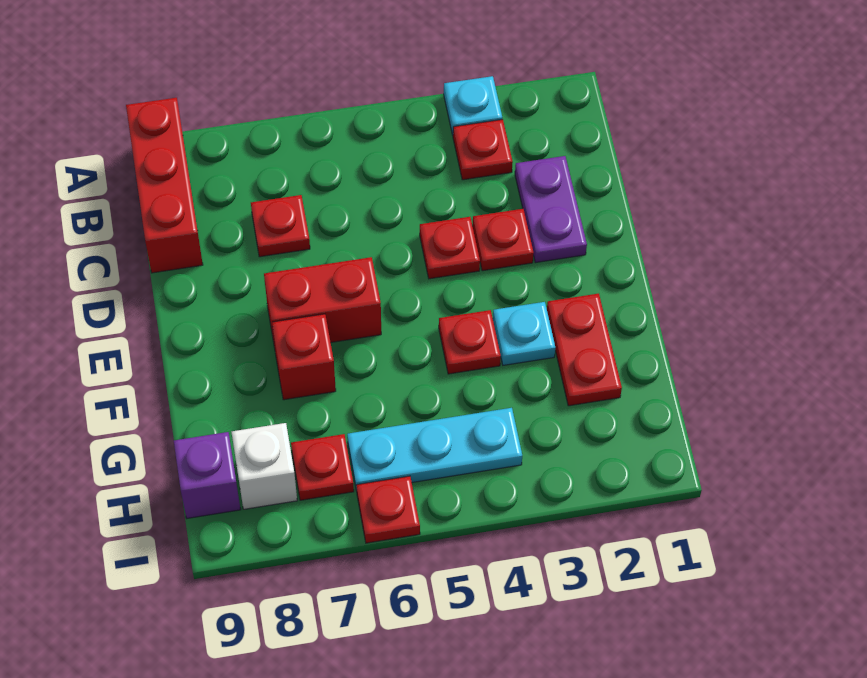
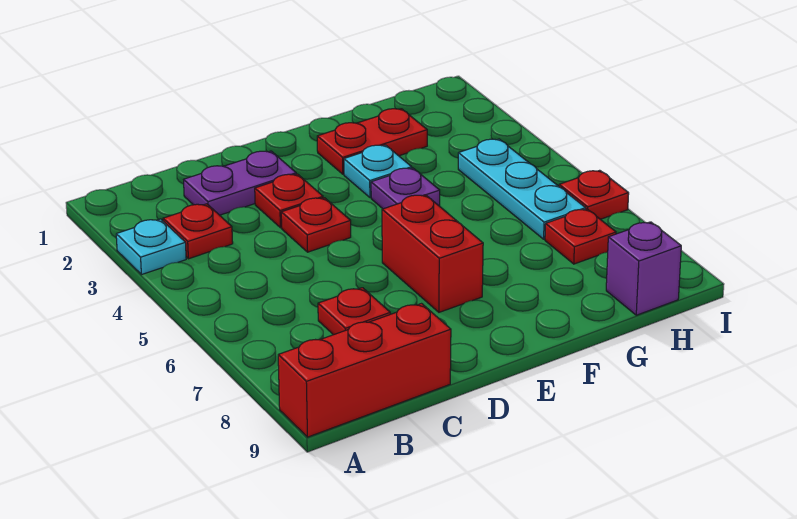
red plate F4 level 1 -> purple plate F4 level 1
red brick F7 level 1 -> none
white brick H8 level 1 -> none

